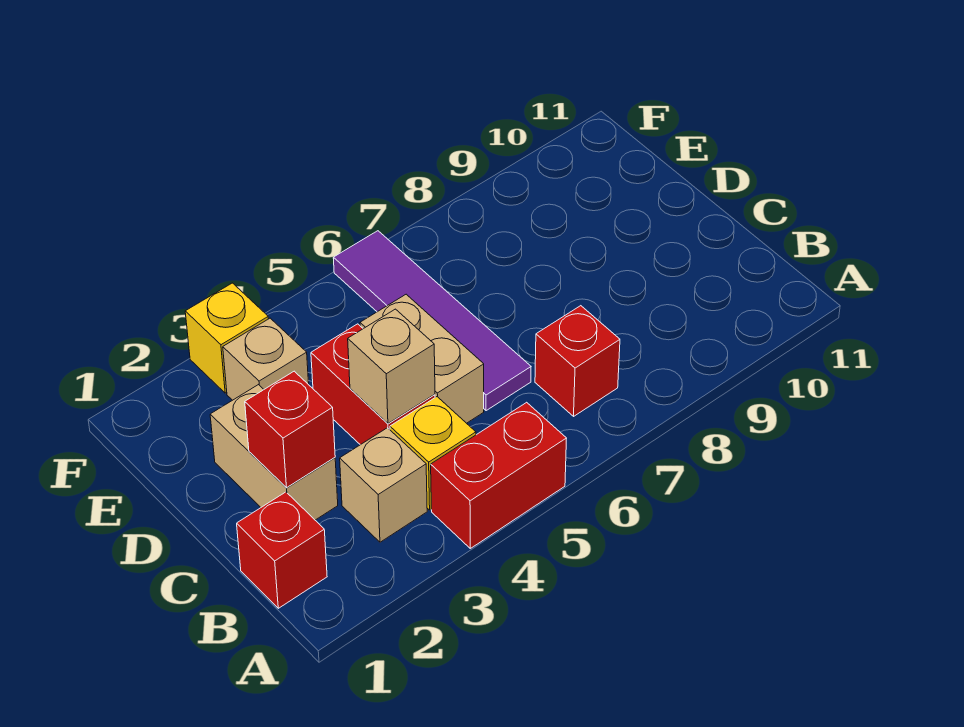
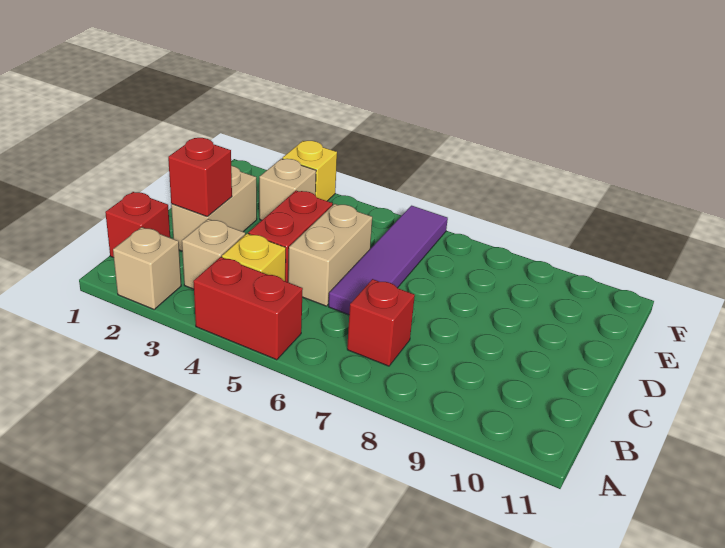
tan brick C4 level 2 -> tan brick A2 level 1

